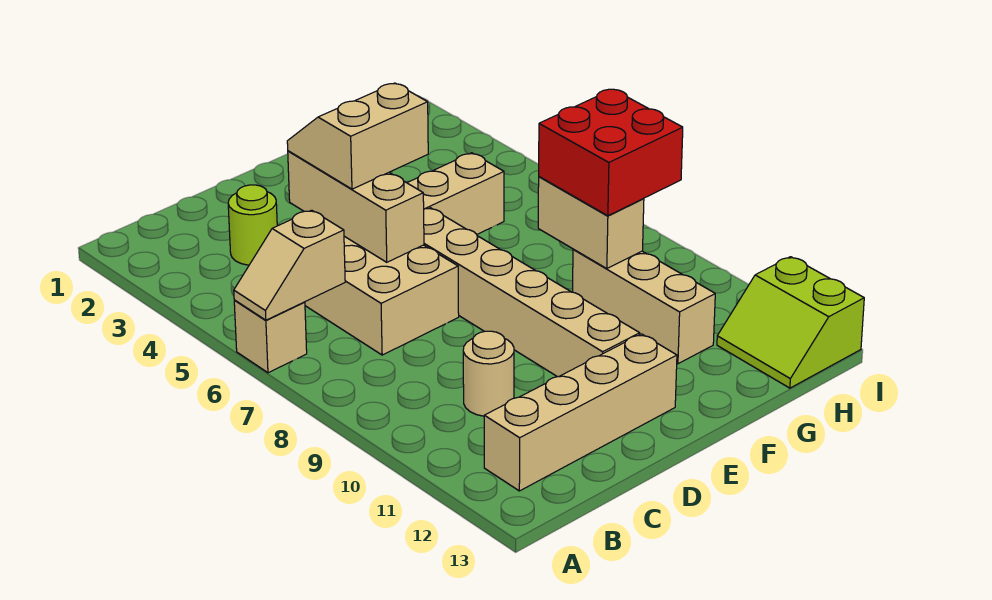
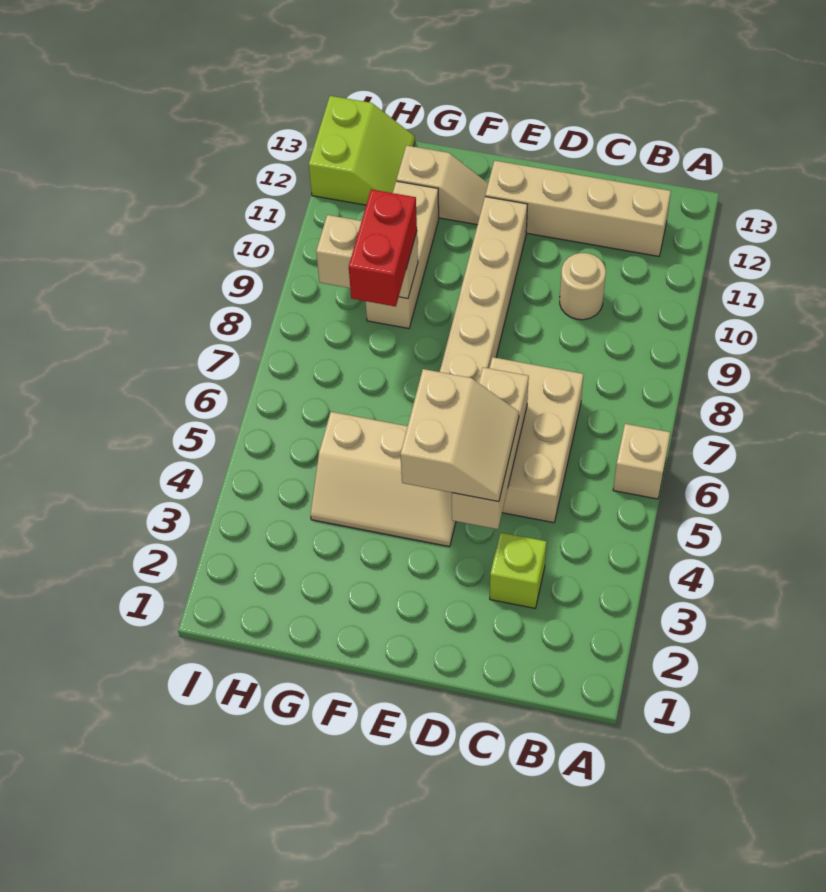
tan slope A6:B6 level 2 top B -> tan slope F12:G12 level 1 top G
lime round brick C3 level 1 -> lime brick C3 level 1
tan slope D4:E5 level 3 top 5 -> tan slope D4:E5 level 3 top E
tan brick G8:G9 level 2 -> tan brick G9:H9 level 2
red brick G8:H9 level 3 -> red brick G8:G9 level 3

